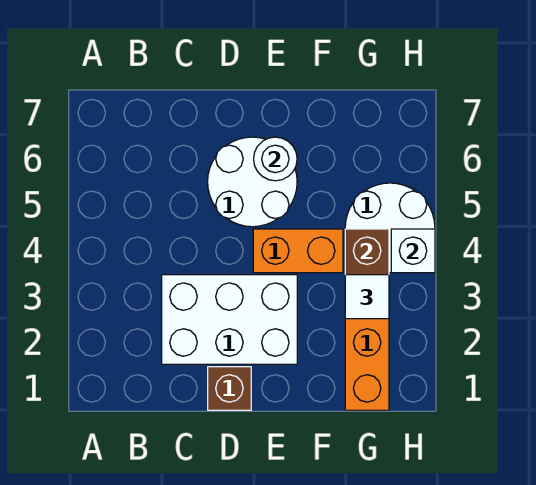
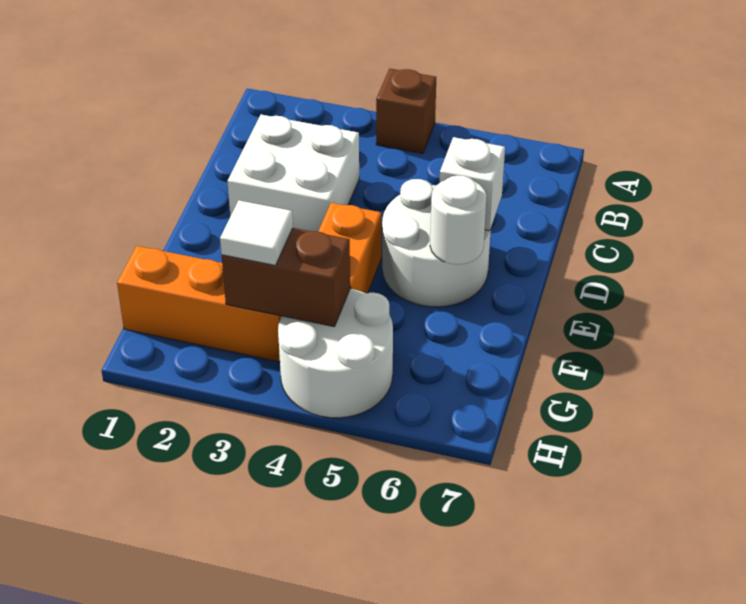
white brick C2:E3 level 1 -> white brick C2:D3 level 1
brown brick D1 level 1 -> brown brick A4 level 1
white brick H4 level 2 -> white brick D6 level 2

